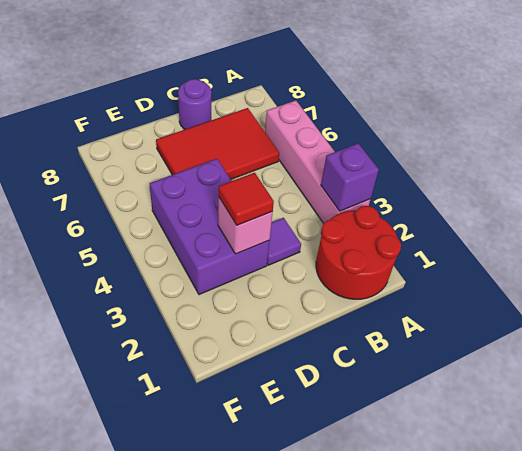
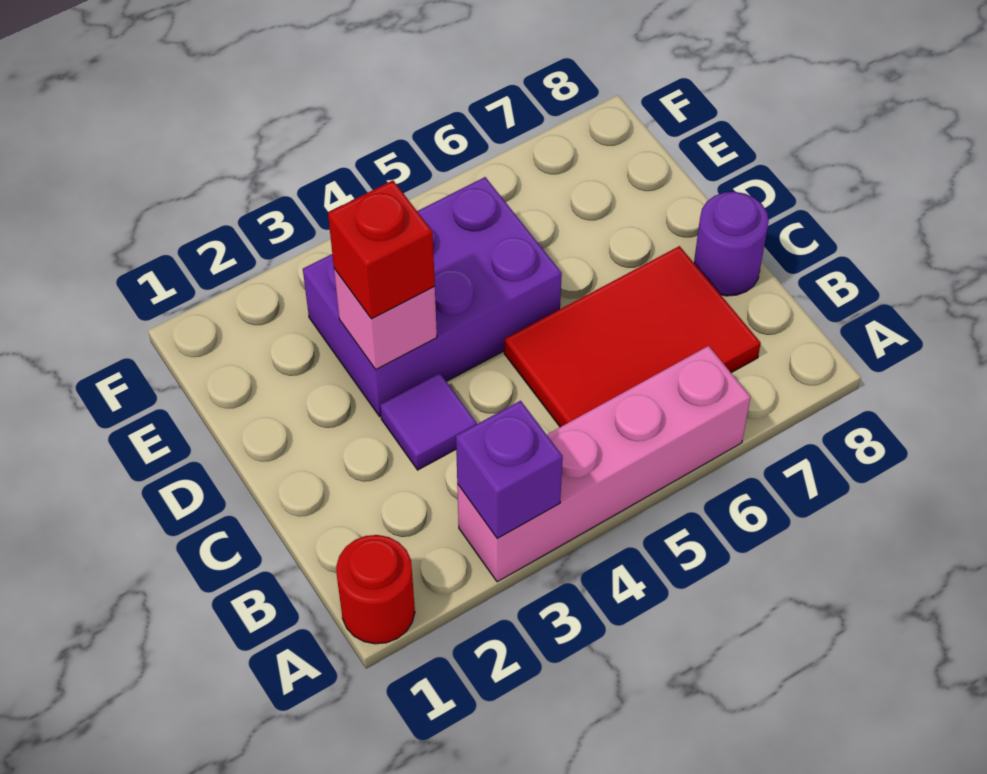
red round brick A1:B2 level 1 -> red round brick A1 level 1
red tile B6:D7 level 1 -> red tile B5:C7 level 1
red tile D3 level 3 -> red brick D3 level 3

